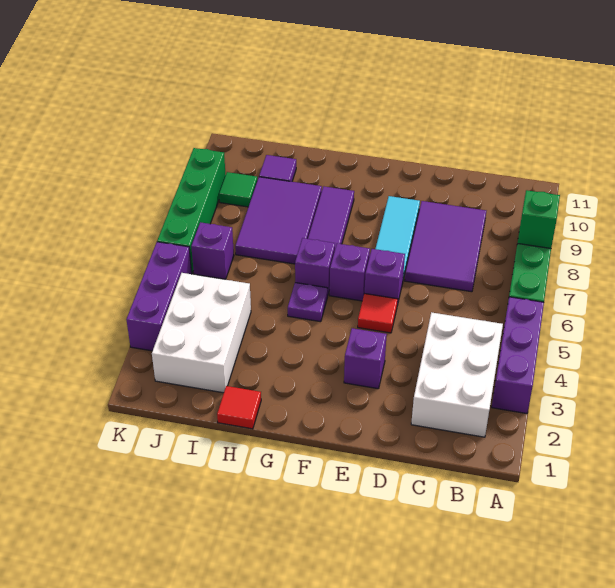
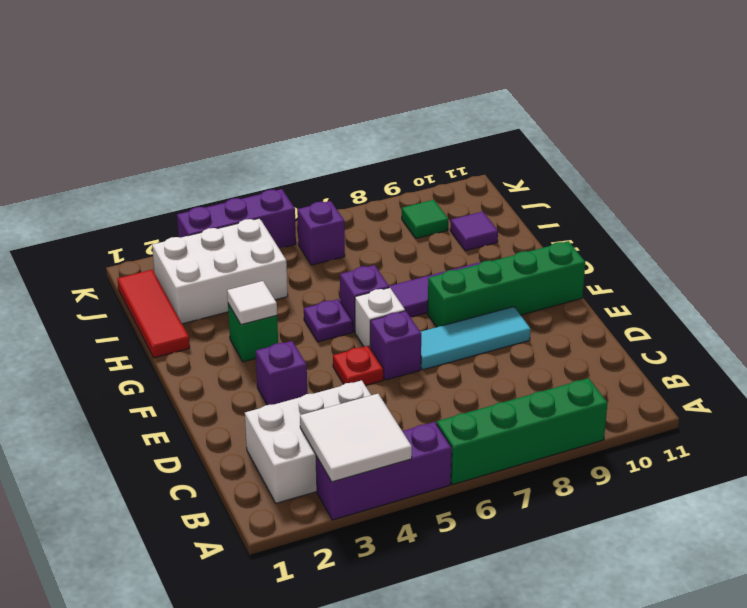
none -> white tile A3:B4 level 2
green brick A8 level 2 -> green brick G3 level 1
purple tile C7:D9 level 1 -> none
red tile E5 level 1 -> red plate E5 level 1
purple brick F6 level 1 -> white brick F6 level 1
none -> white tile G3 level 2
red tile H1 level 1 -> red tile H1:J1 level 1
purple tile H7:I9 level 1 -> none
green brick K6:K9 level 1 -> green brick F8:F11 level 1

